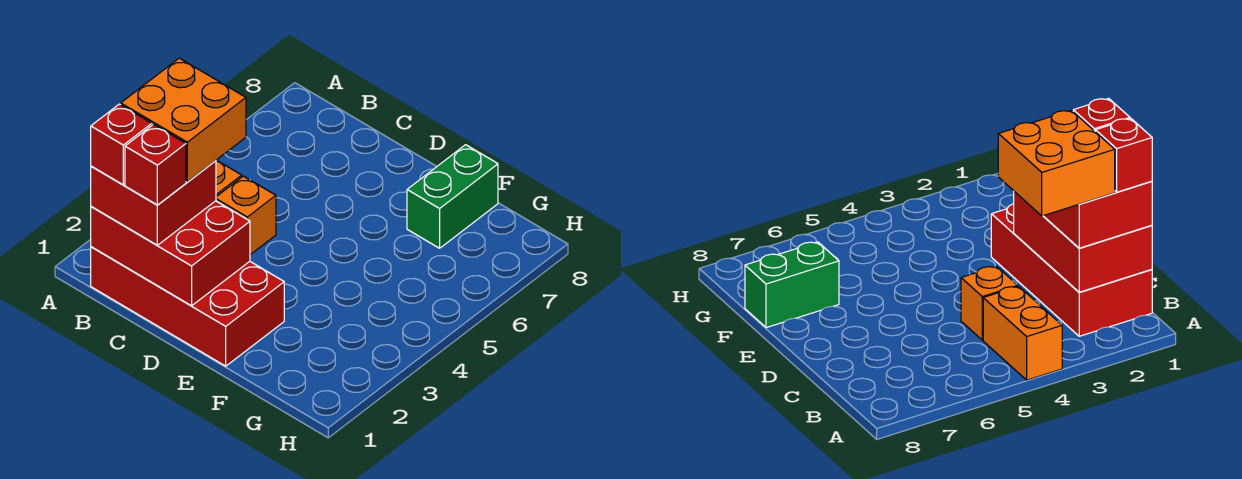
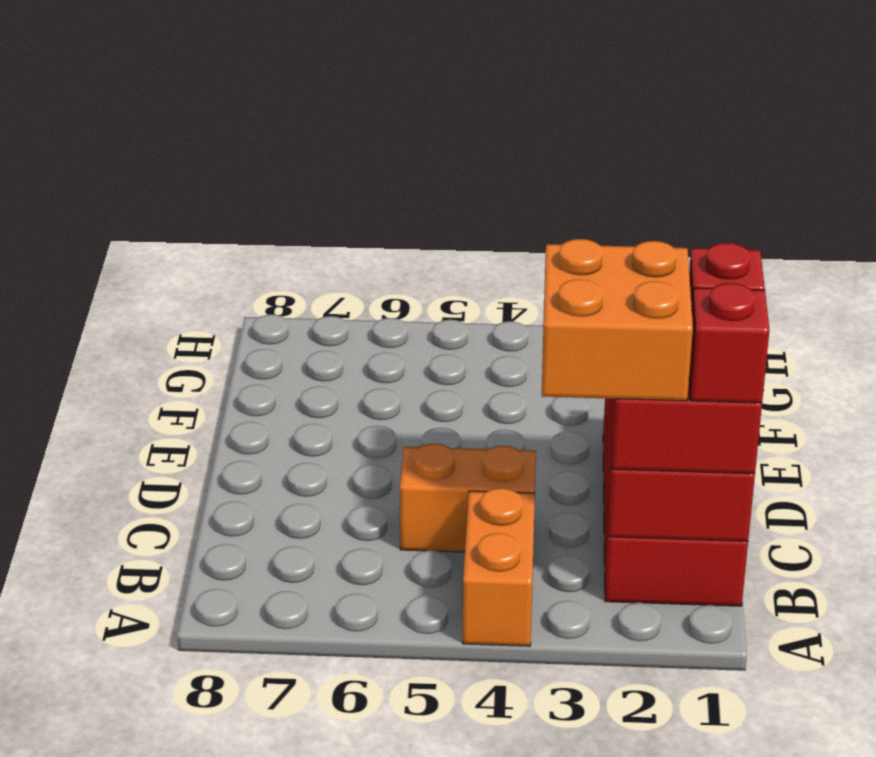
orange brick C4 level 1 -> orange brick C4:C5 level 1
green brick F7:F8 level 1 -> none

